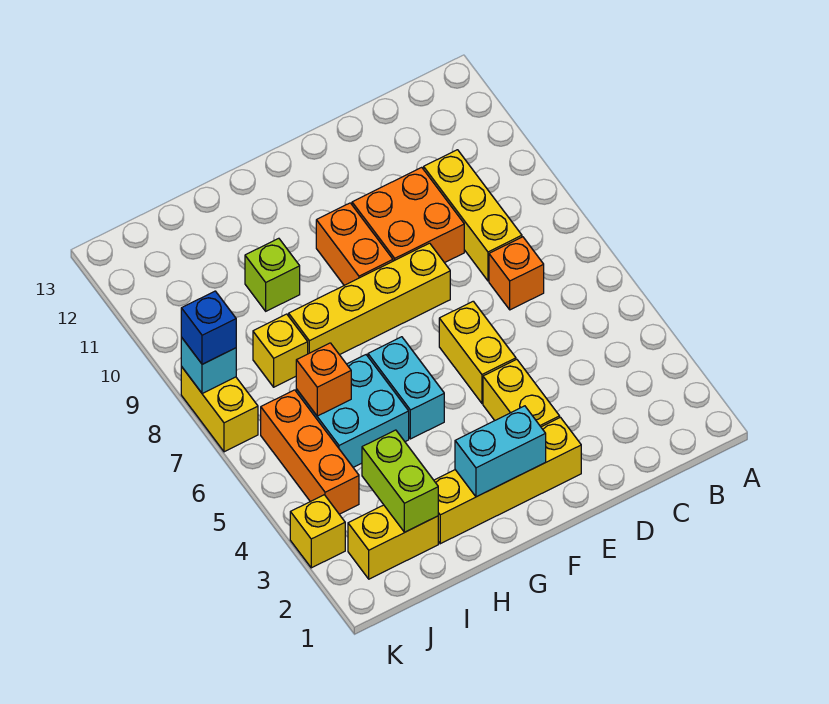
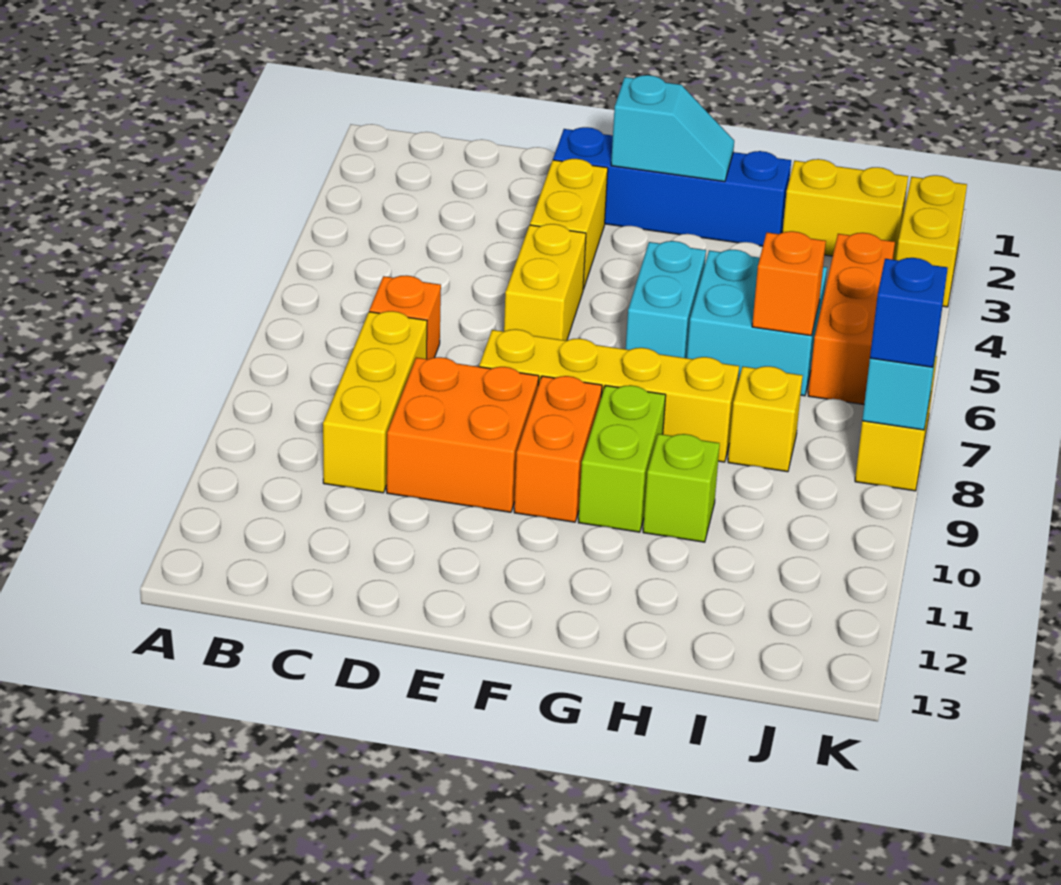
yellow brick E2:H2 level 1 -> blue brick E2:H2 level 1
cyan brick F2:G2 level 2 -> cyan slope F2:G2 level 2 top F
lime brick I2:I3 level 2 -> lime brick G9:G10 level 1
yellow brick K3 level 1 -> yellow brick K2:K3 level 1

